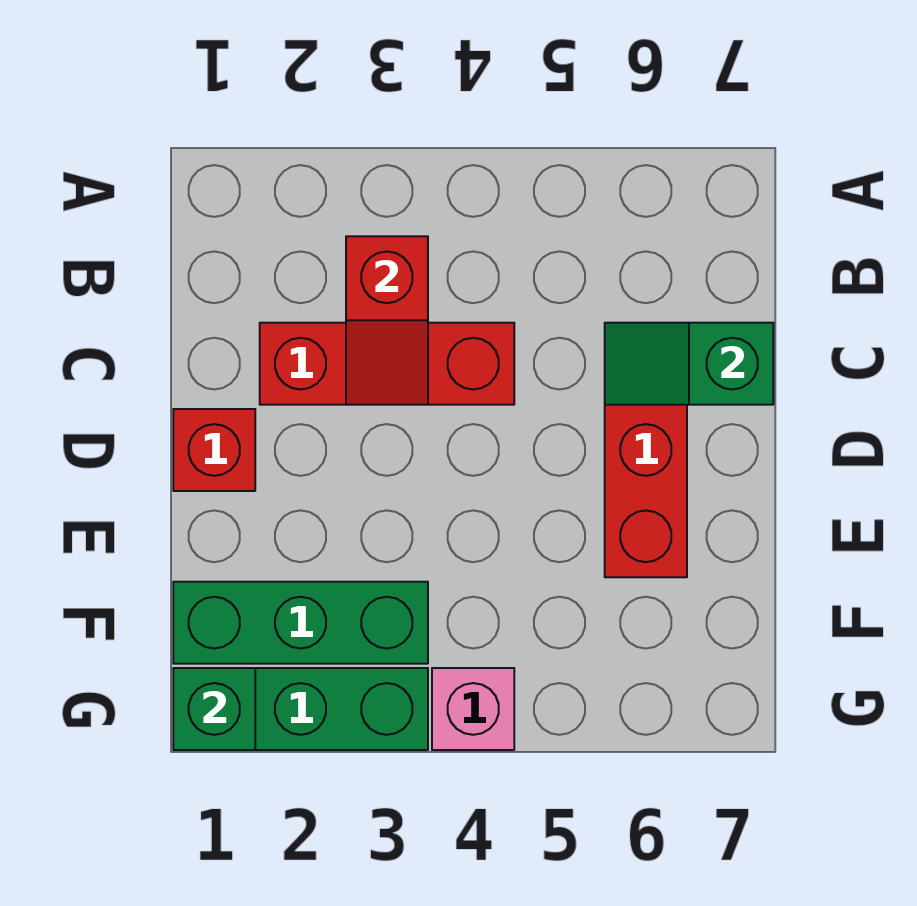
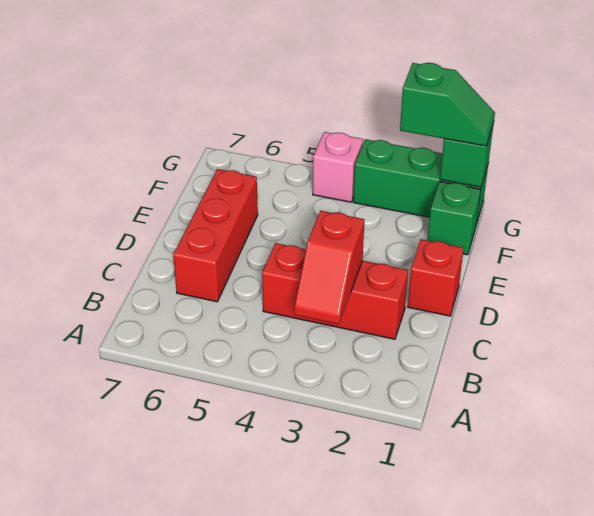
red slope B3:C3 level 2 top B -> red slope B3:C3 level 2 top C
green slope C6:C7 level 2 top 7 -> green slope G1:G2 level 3 top 2
green brick F1:F3 level 1 -> green brick F1 level 1

